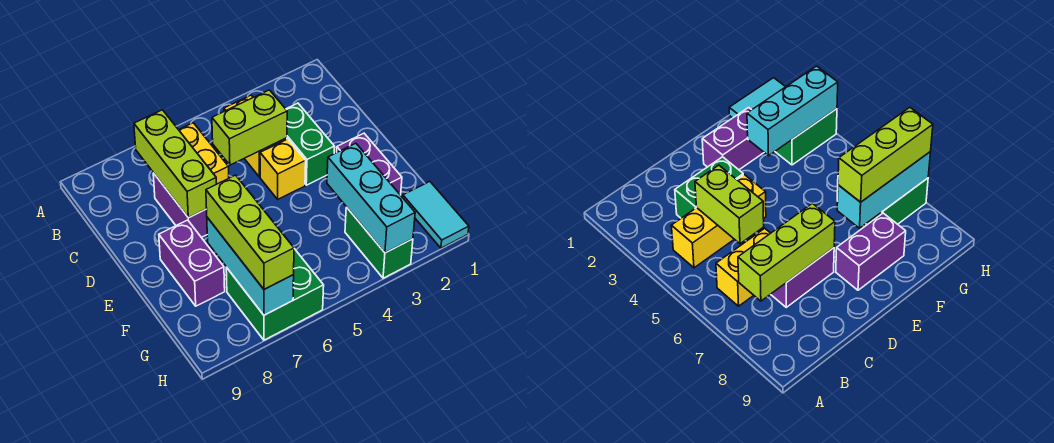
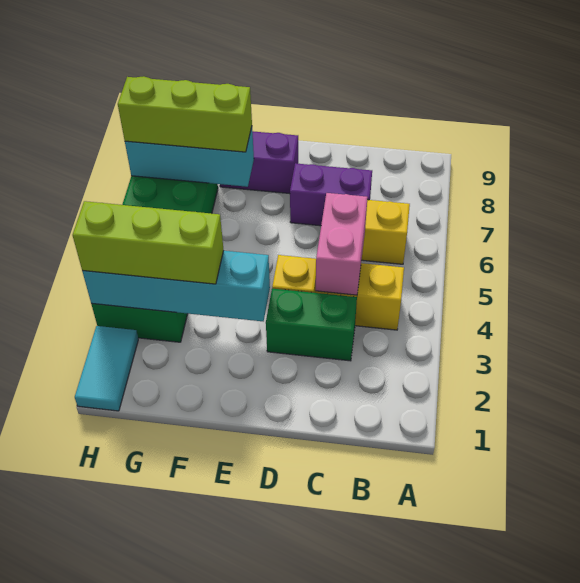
lime brick B7:D7 level 2 -> lime brick F3:H3 level 3
lime brick C4:C5 level 2 -> pink brick C4:C5 level 2
purple brick E2:F2 level 1 -> none
cyan brick F3:H3 level 2 -> cyan brick E3:H3 level 2
cyan tile G1:H1 level 1 -> cyan tile H1:H2 level 1

